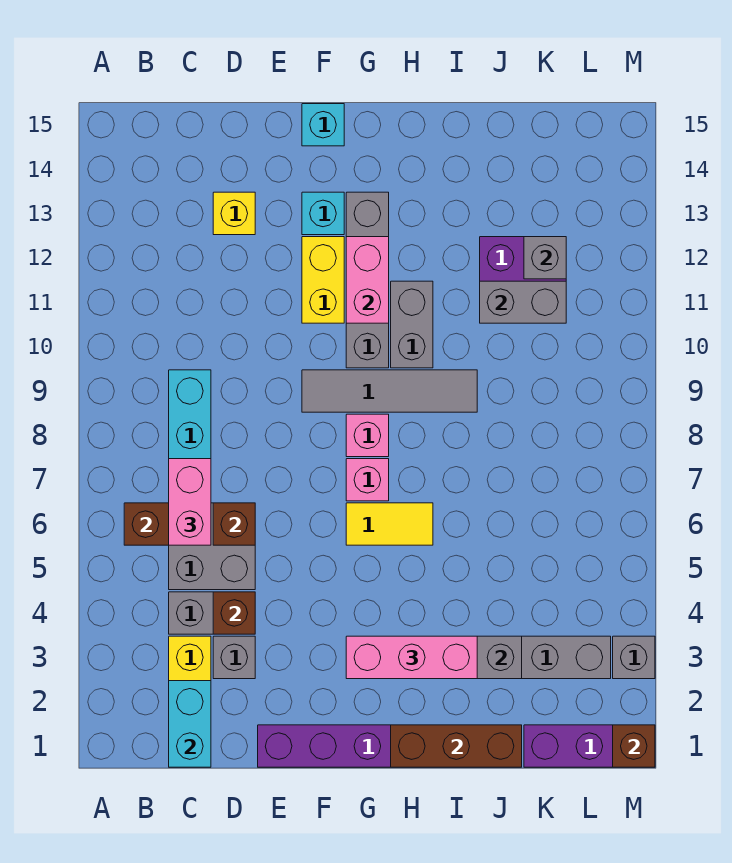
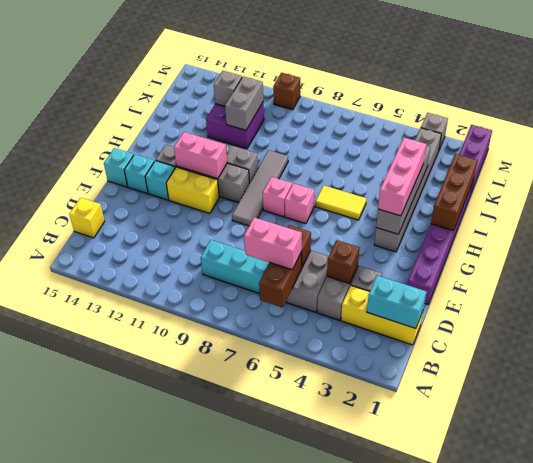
yellow brick D13 level 1 -> yellow brick C15 level 1
none -> cyan brick F14 level 1
yellow tile G6:H6 level 1 -> yellow tile H5:H6 level 1
brown brick M1 level 2 -> brown brick M10 level 1

